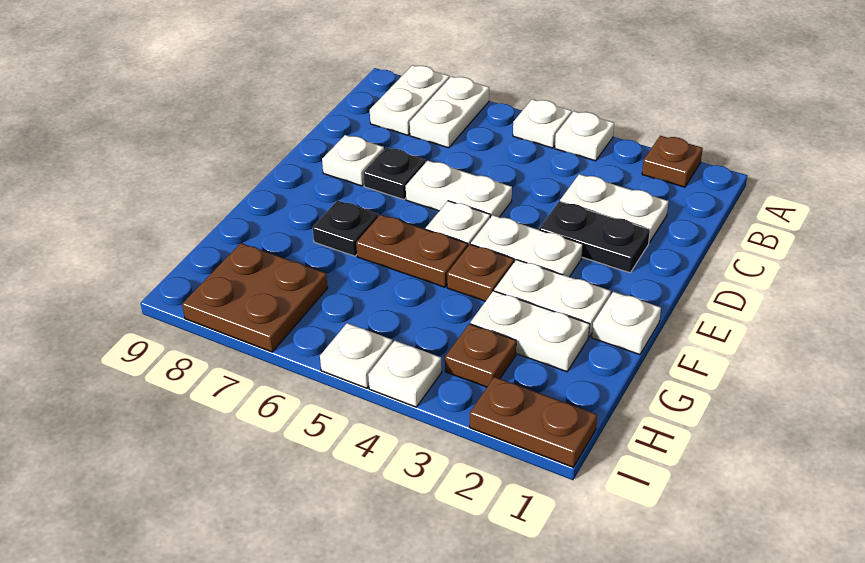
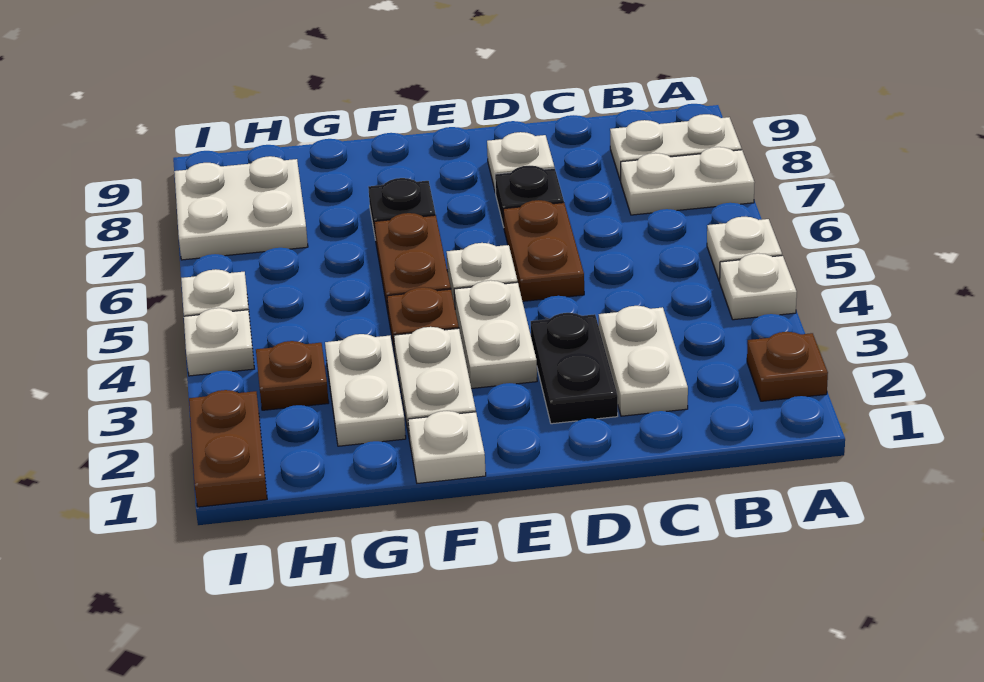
white plate D5:D6 level 1 -> brown plate D5:D6 level 1
brown plate H7:I8 level 1 -> white plate H7:I8 level 1

